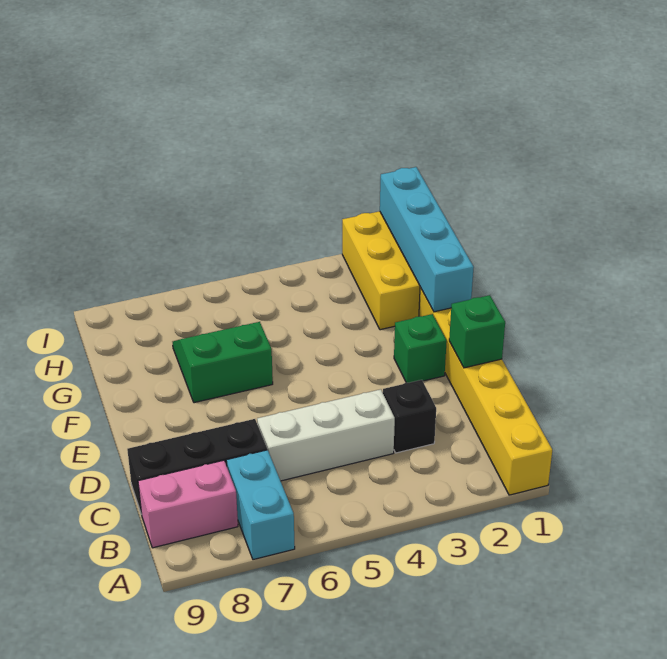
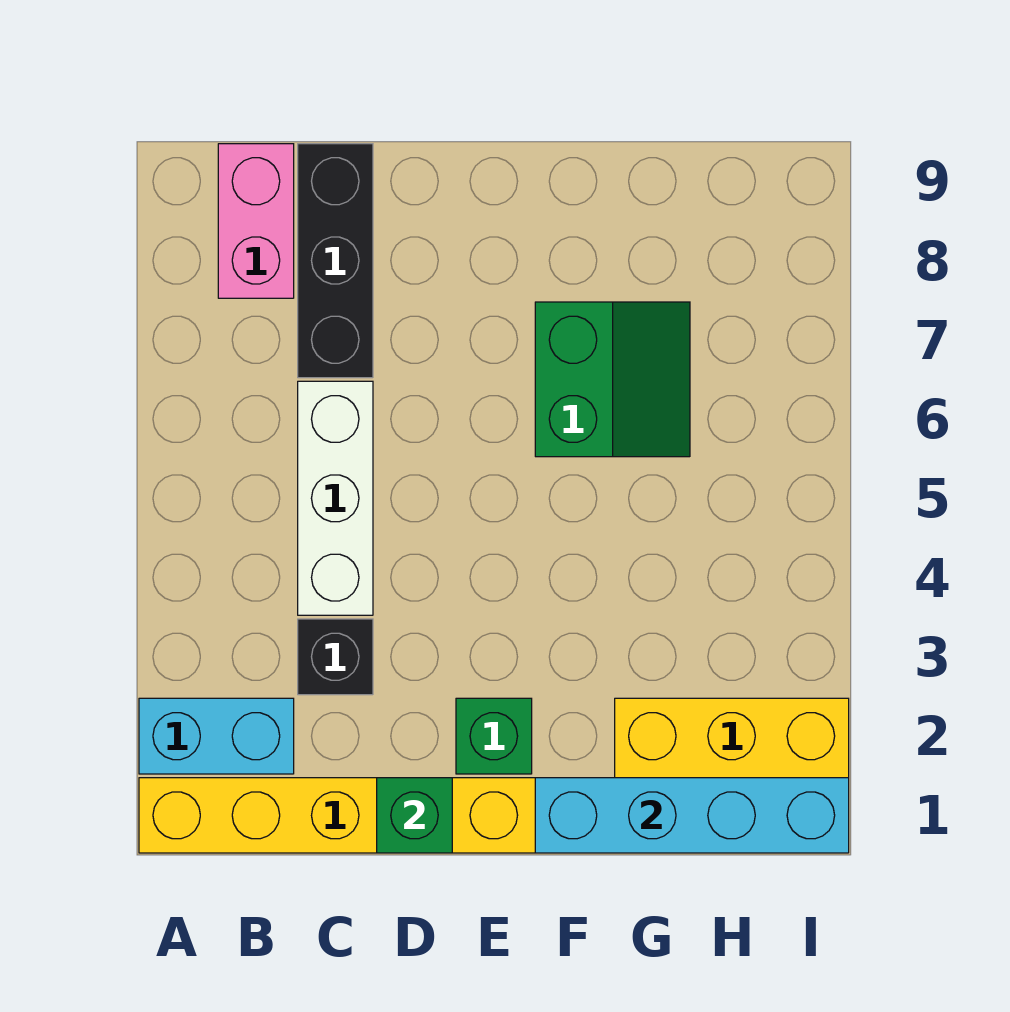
cyan brick A7:B7 level 1 -> cyan brick A2:B2 level 1

